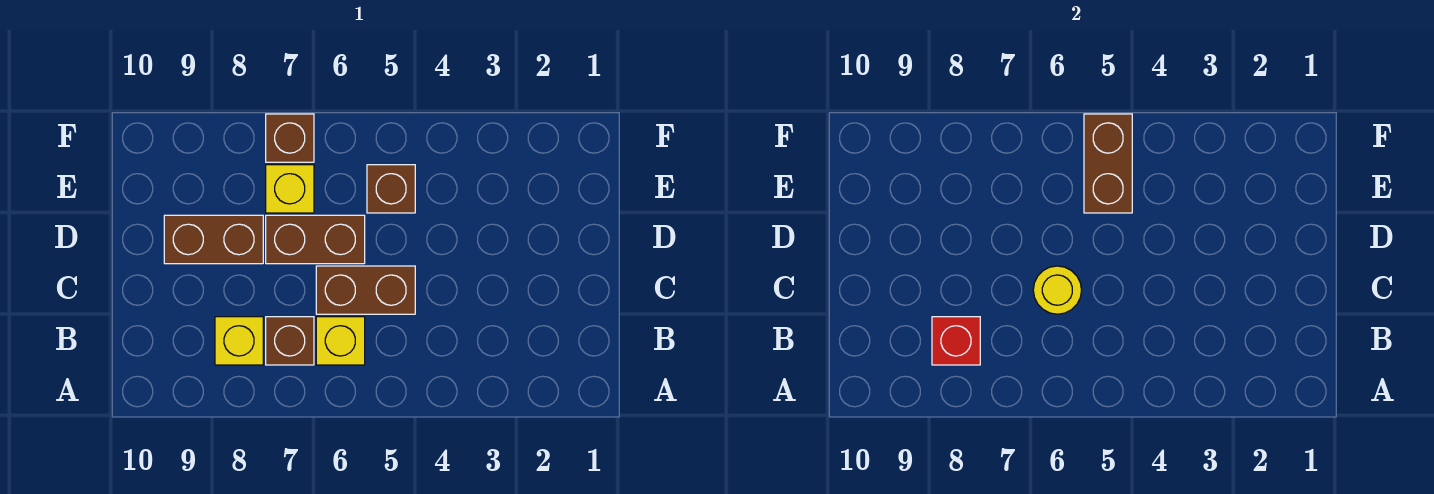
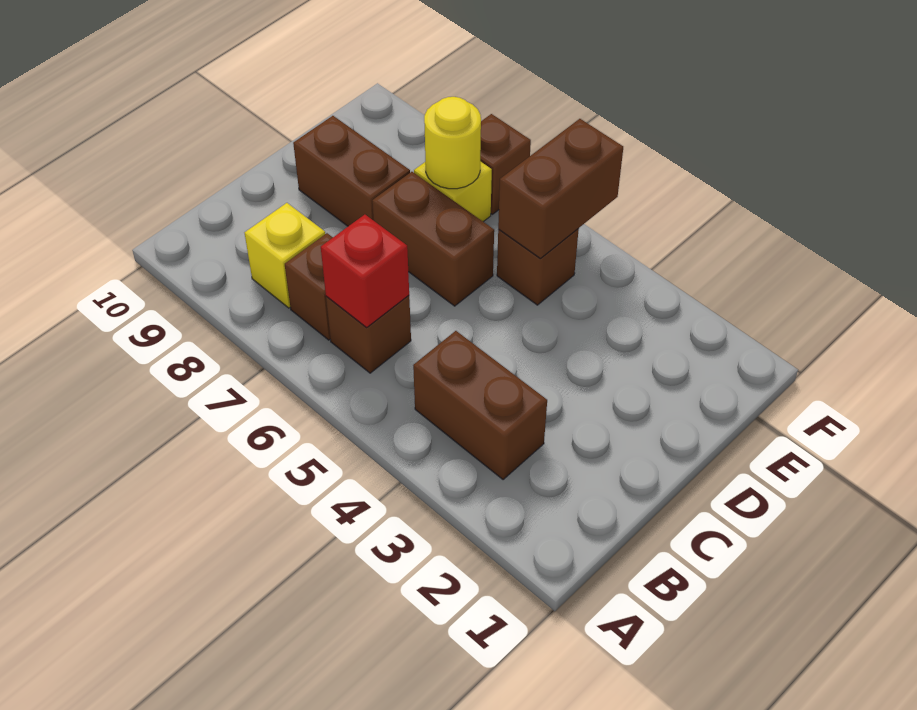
yellow brick B6 level 1 -> brown brick B6 level 1
red brick B8 level 2 -> red brick B6 level 2
brown brick C5:C6 level 1 -> brown brick B3:B4 level 1
yellow round brick C6 level 2 -> yellow round brick E7 level 2

